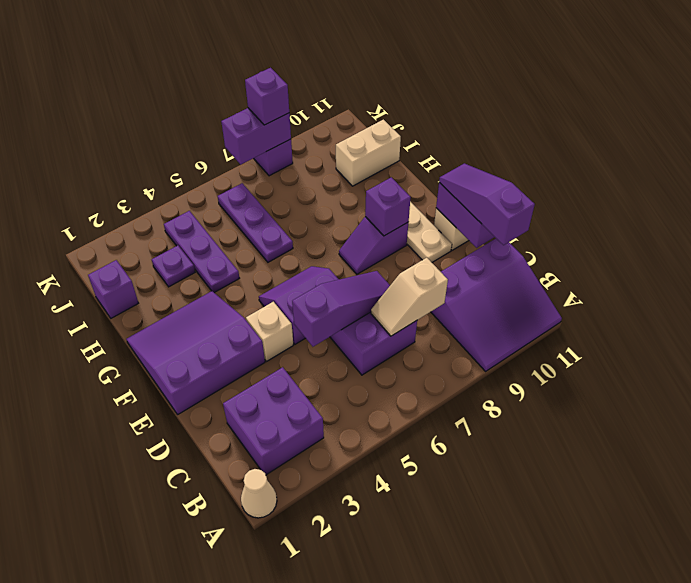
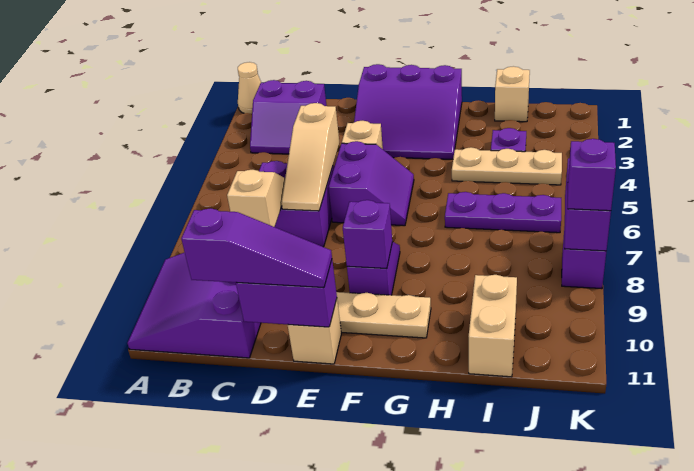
purple brick B2:C3 level 1 -> purple slope B2:C3 level 1 top 2
purple slope D5:D7 level 2 top 5 -> tan slope D5:D7 level 2 top 5
purple slope E1:G3 level 1 top E -> purple slope E1:G3 level 1 top 1
purple plate H4:J4 level 1 -> tan plate H4:J4 level 1
purple brick I1 level 1 -> tan brick I1 level 1

